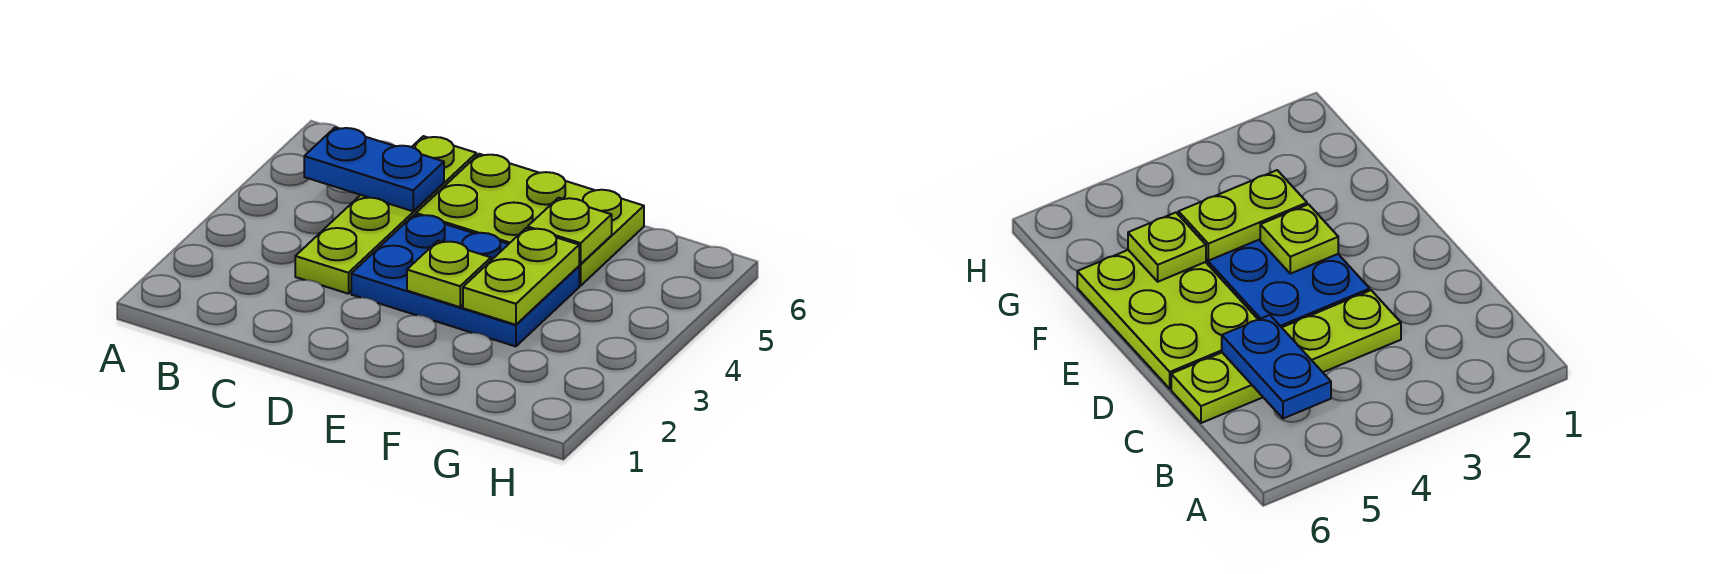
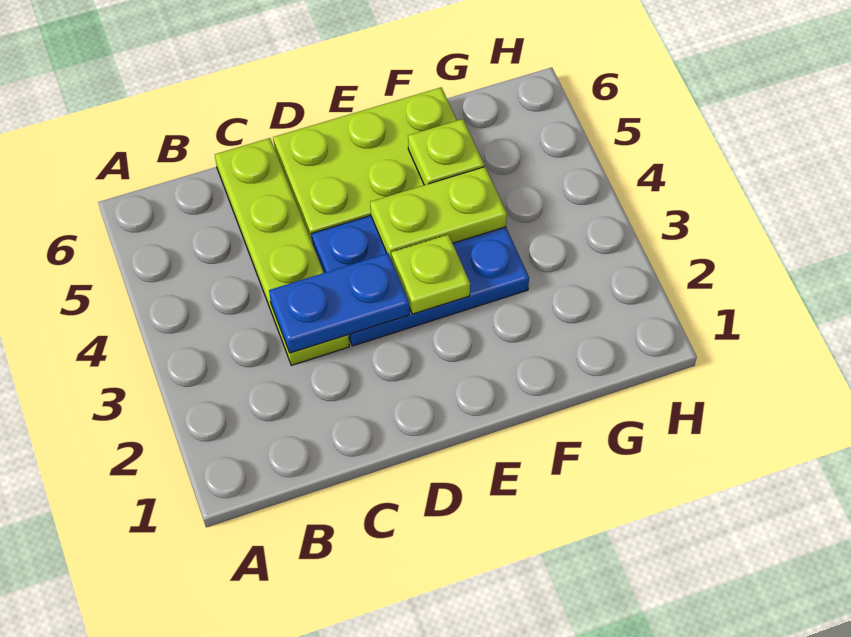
blue plate B5:C5 level 2 -> blue plate C3:D3 level 2
lime plate F3:F4 level 2 -> lime plate E4:F4 level 2

